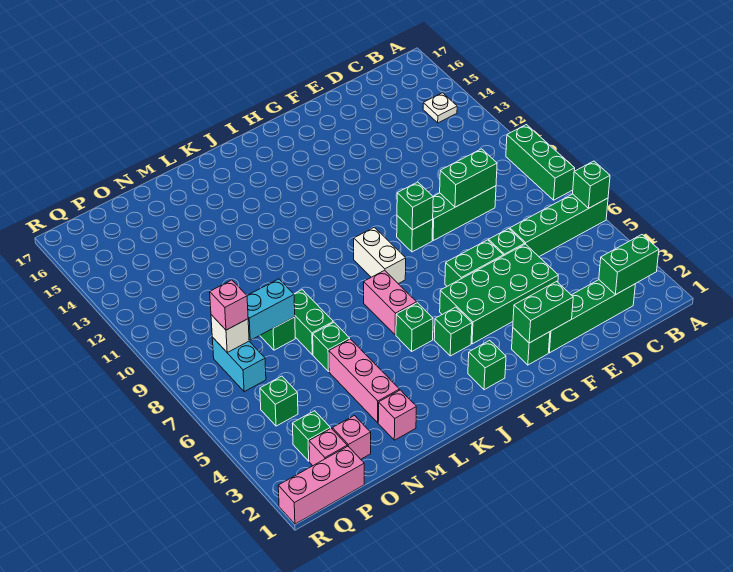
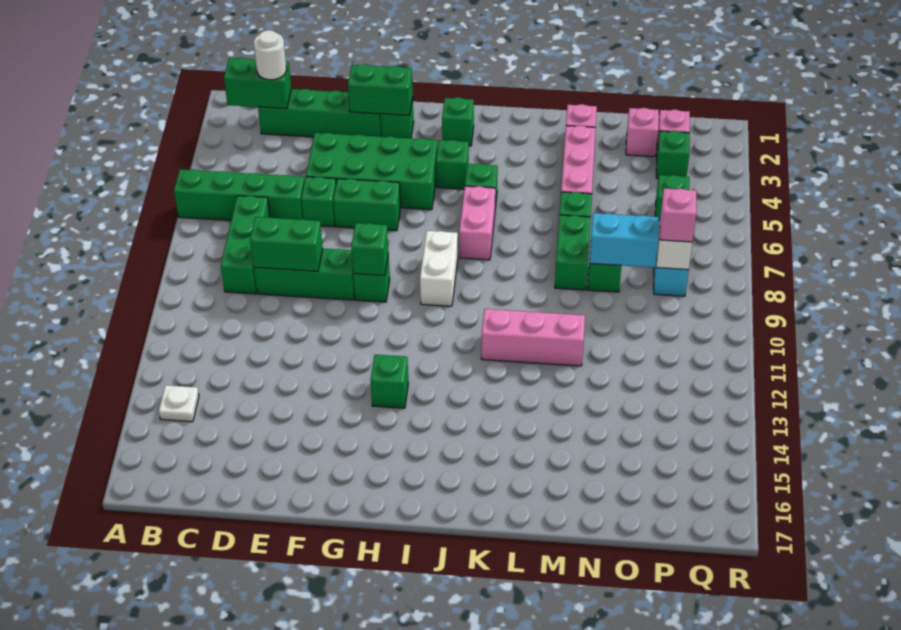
green brick A6 level 2 -> green brick H13 level 1
green brick A8:A10 level 1 -> green brick C7:C9 level 1
none -> white round brick C2 level 3
pink brick P1:R1 level 1 -> pink brick K11:M11 level 1

